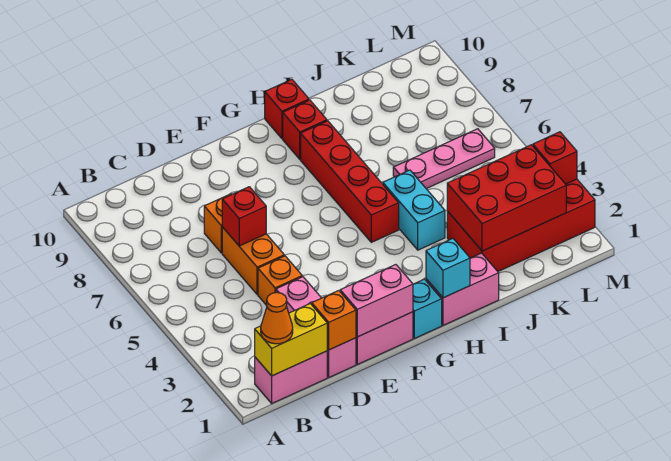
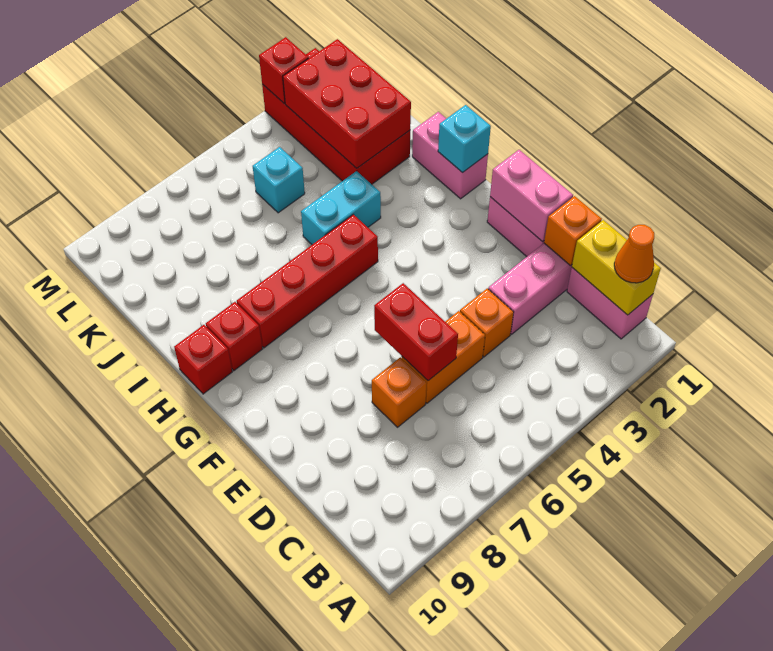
red brick D6 level 2 -> red brick D6:E6 level 2
cyan brick G1 level 1 -> cyan brick K5 level 1
pink plate J6:L6 level 1 -> none

